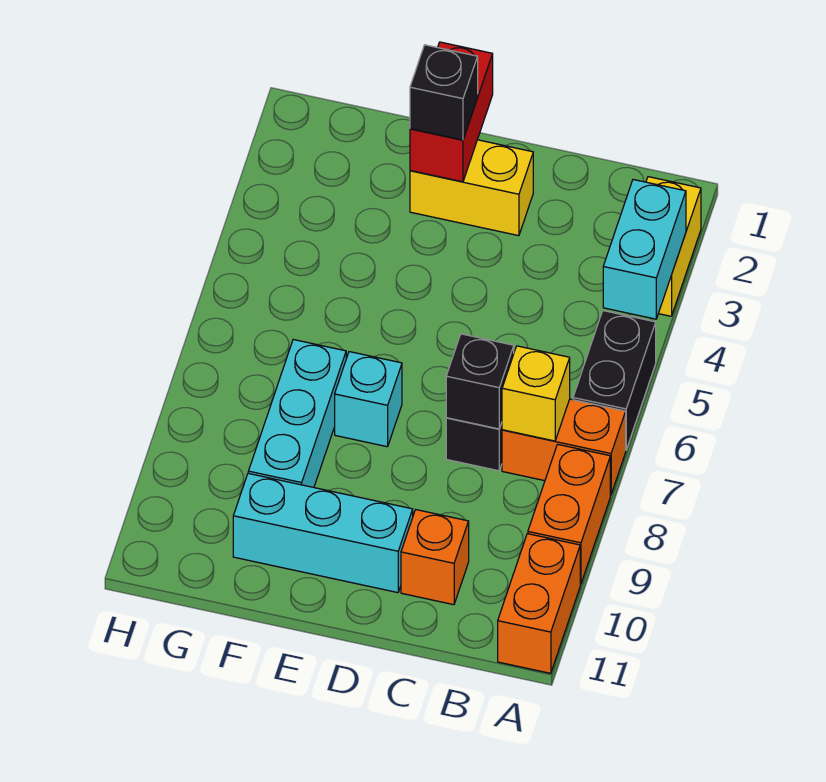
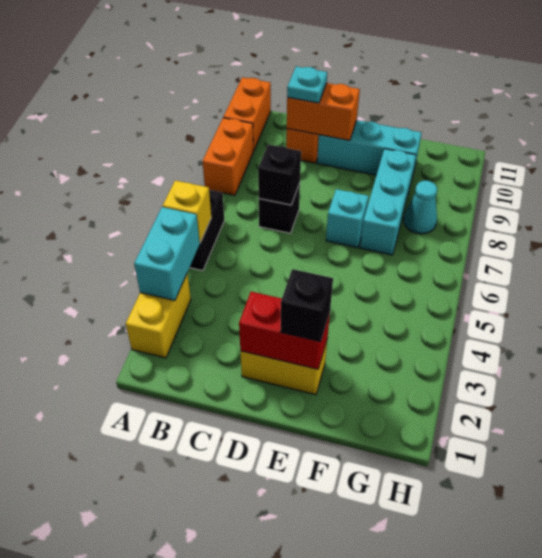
orange brick A7:B7 level 1 -> orange brick C10:D10 level 2
yellow brick B7 level 2 -> yellow brick A5 level 2
none -> cyan plate C10 level 3
red brick E1:E2 level 2 -> red brick D2:E2 level 2
none -> cyan cone G8 level 1

